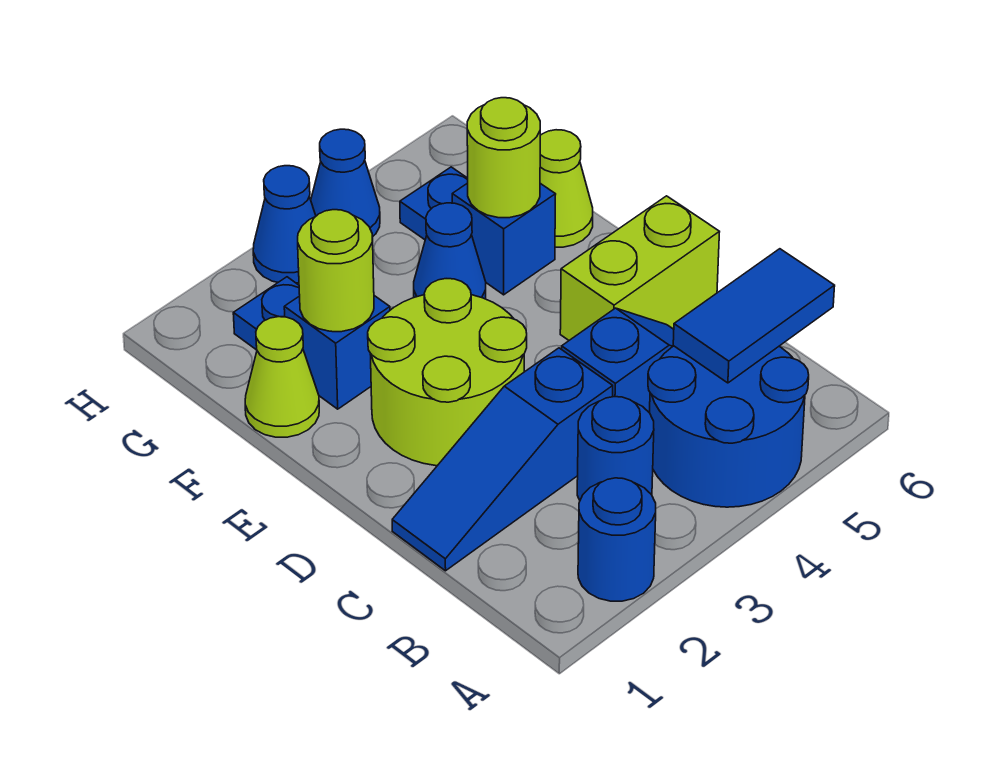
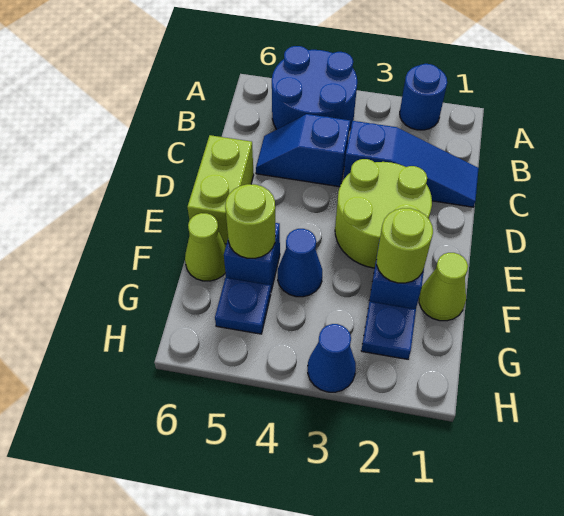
blue round brick B3 level 1 -> none
blue tile B5:B6 level 2 -> none
lime brick D5:D6 level 1 -> lime brick D6:E6 level 1
blue cone H4 level 1 -> none

